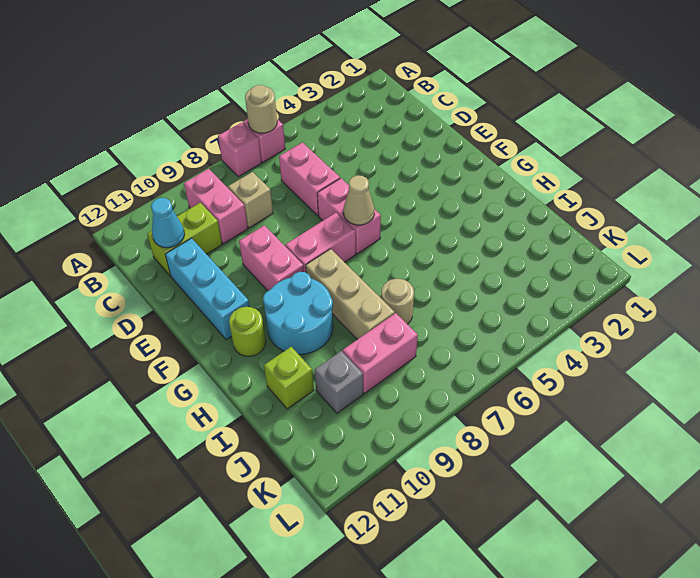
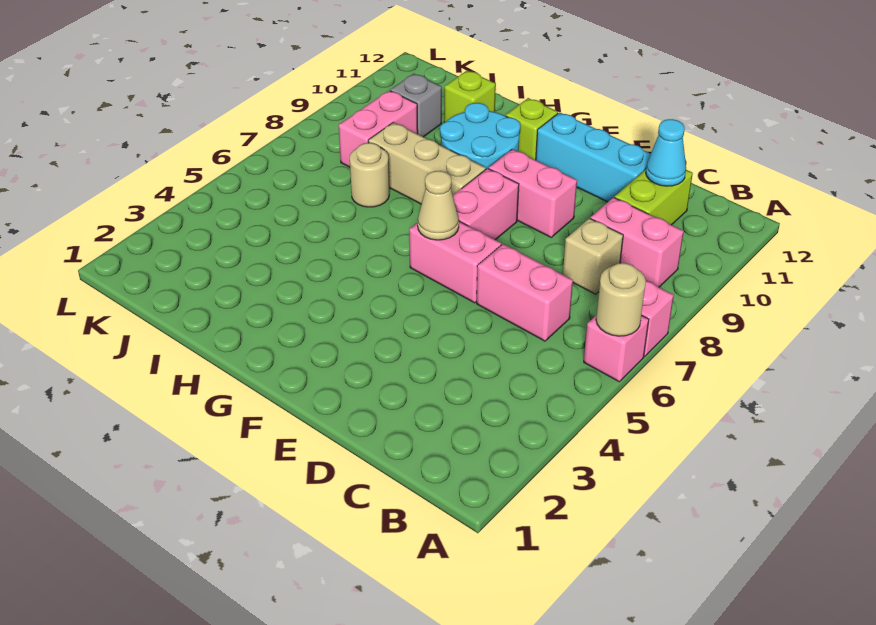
lime round brick G11 level 1 -> lime brick G11 level 1

